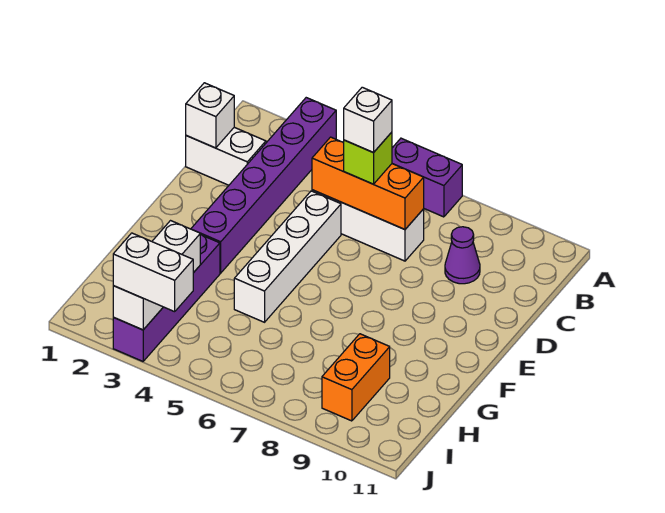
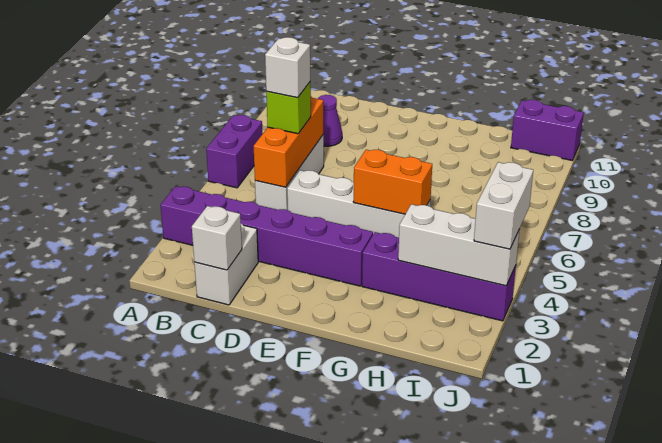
orange brick H9:I9 level 1 -> orange brick F5:G5 level 2
none -> purple brick I11:J11 level 1

